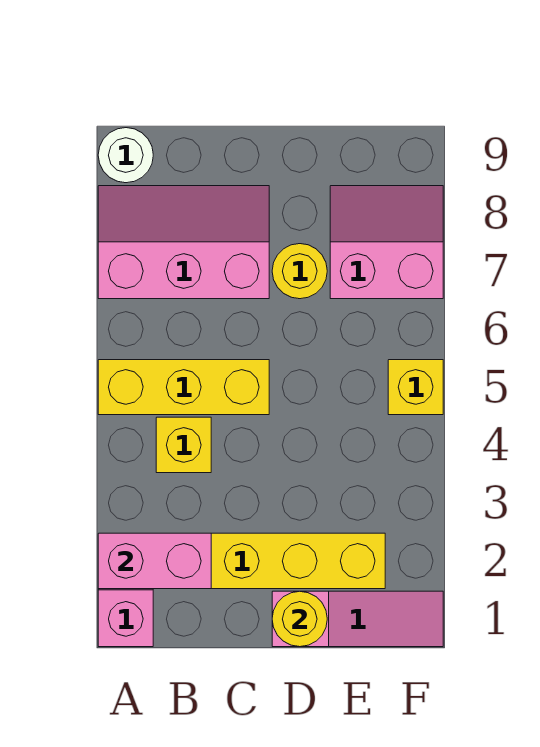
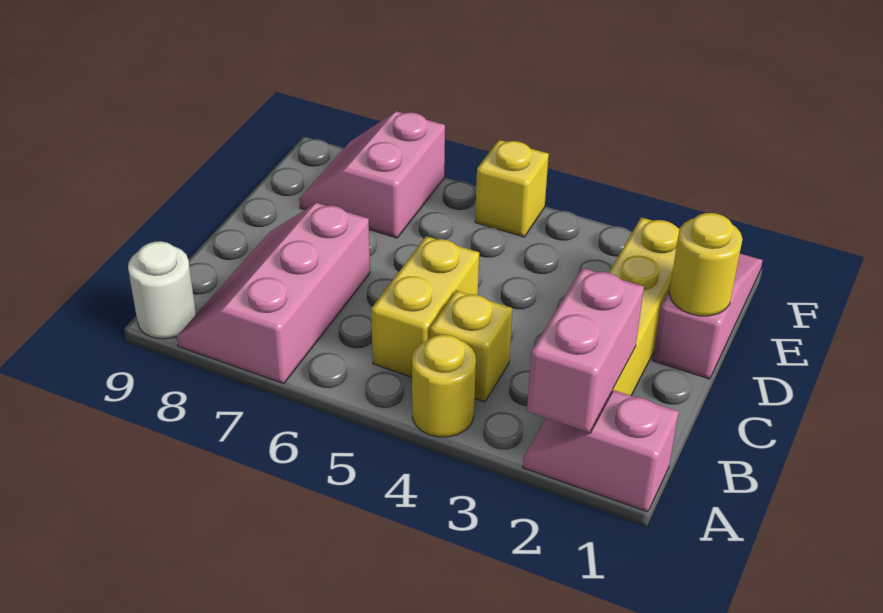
yellow brick A5:C5 level 1 -> yellow brick B5:C5 level 1
yellow round brick D7 level 1 -> yellow round brick A4 level 1

